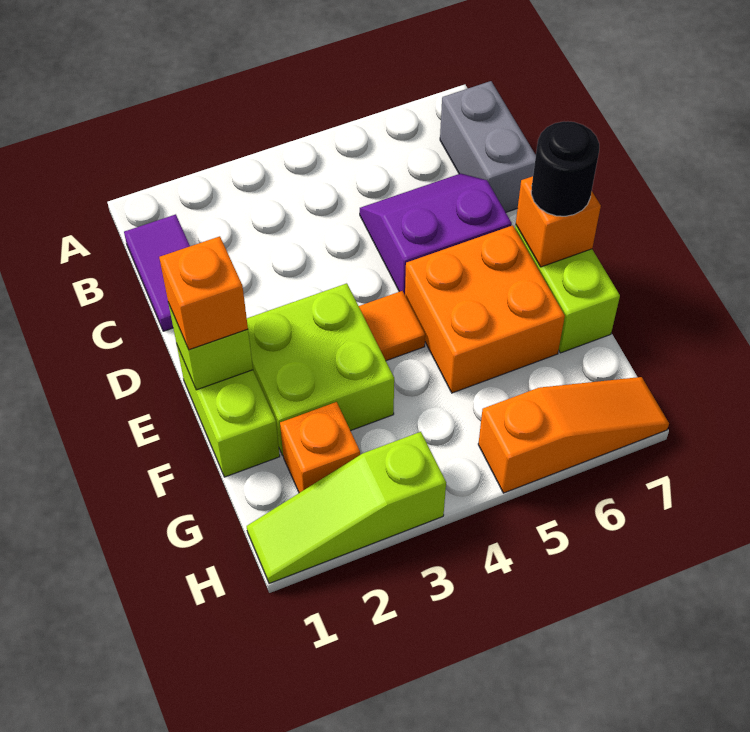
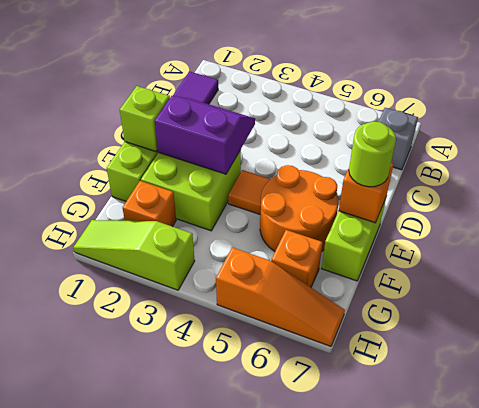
grey brick B7:C7 level 1 -> grey brick B7 level 1
purple slope C5:D6 level 1 top D -> purple slope D2:E3 level 2 top E
orange brick E1 level 3 -> orange brick G6 level 1
orange brick E5:F6 level 1 -> orange round brick E5:F6 level 1
black round brick E7 level 3 -> lime round brick E7 level 3

